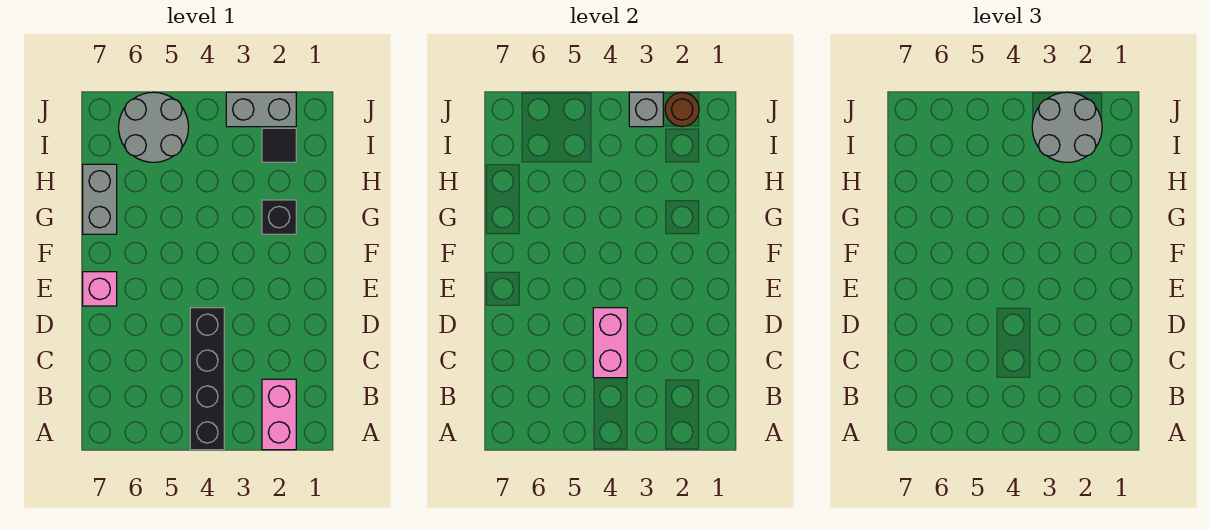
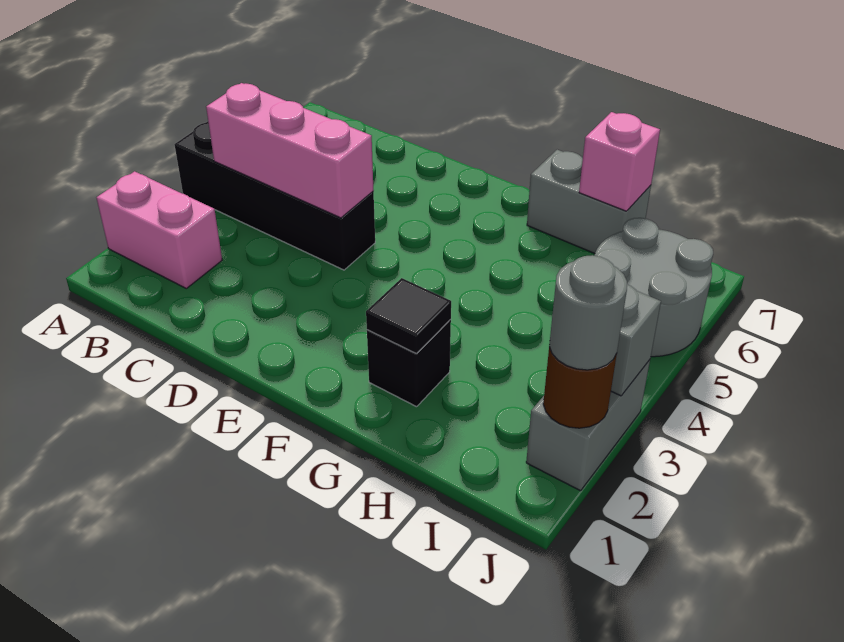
pink brick C4:D4 level 2 -> pink brick B4:D4 level 2
pink brick E7 level 1 -> pink brick H7 level 2
black tile I2 level 1 -> black tile G2 level 2
grey round brick I2:J3 level 3 -> grey round brick J2 level 3

